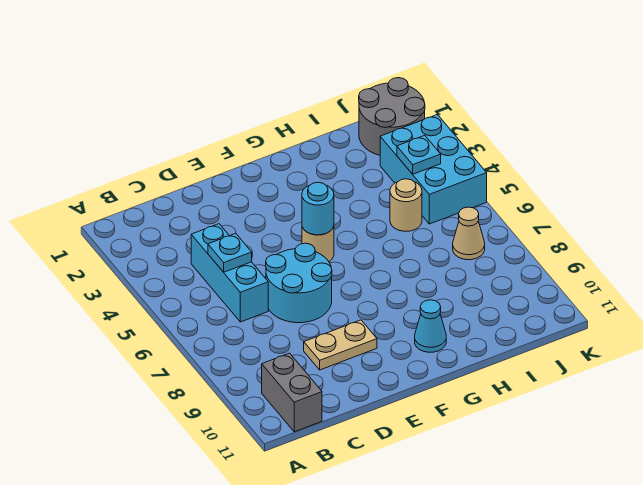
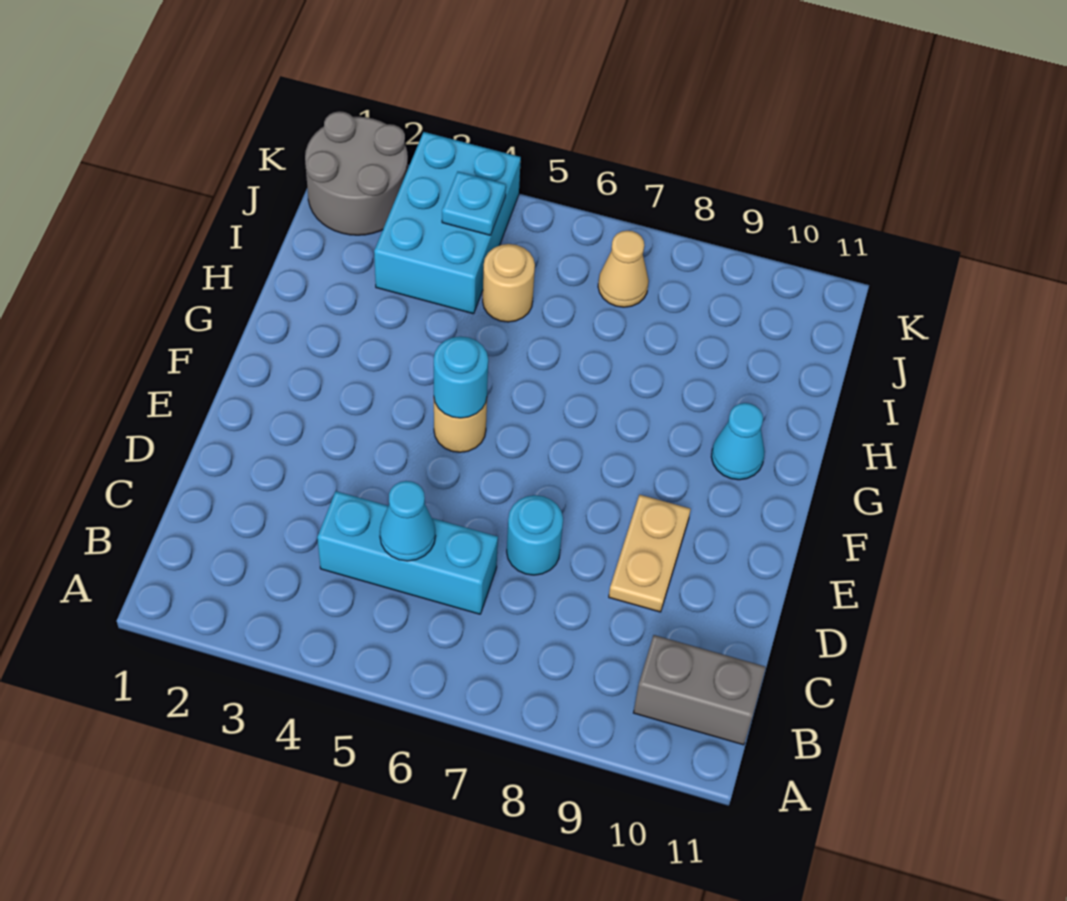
cyan plate C5 level 2 -> cyan cone C5 level 2
cyan round brick D6:E7 level 1 -> cyan round brick D7 level 1
cyan brick J3:K5 level 1 -> cyan brick I3:K4 level 1

